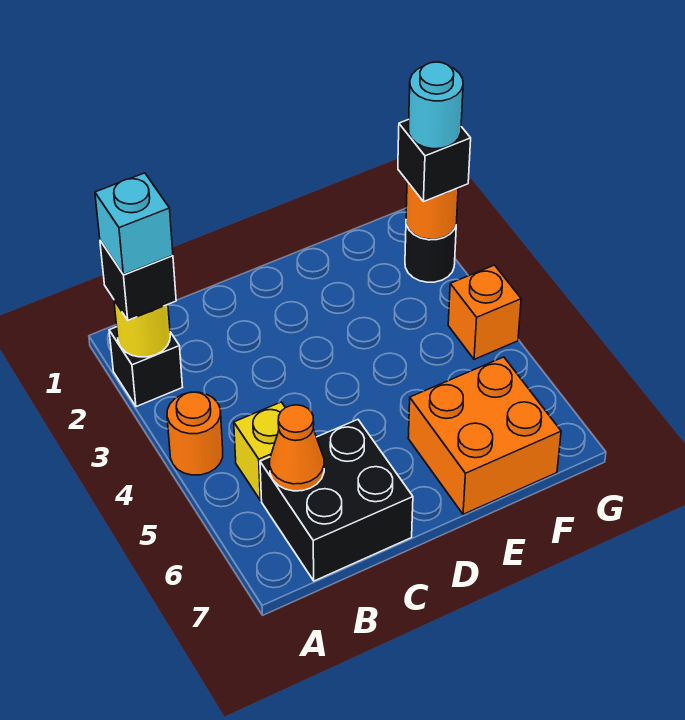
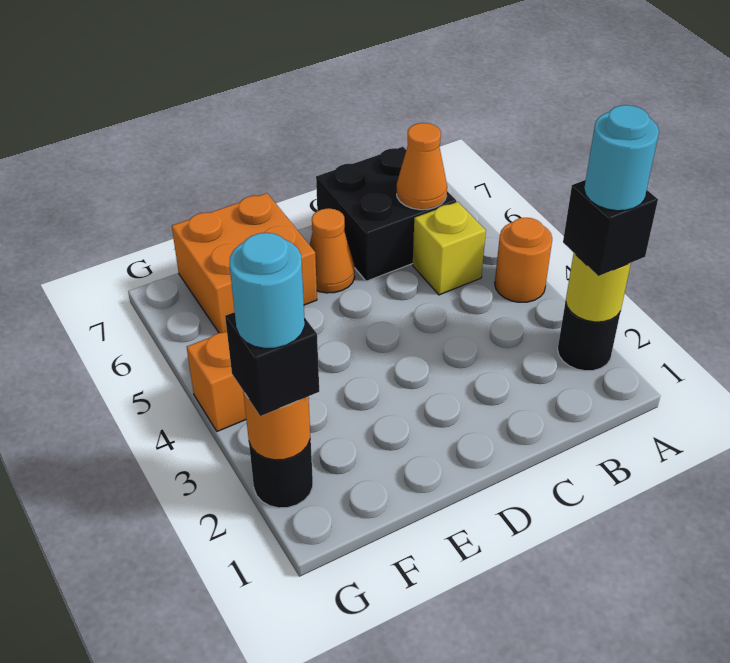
black brick A2 level 1 -> black round brick A2 level 1
cyan brick A2 level 4 -> cyan round brick A2 level 4
none -> orange cone D6 level 1

